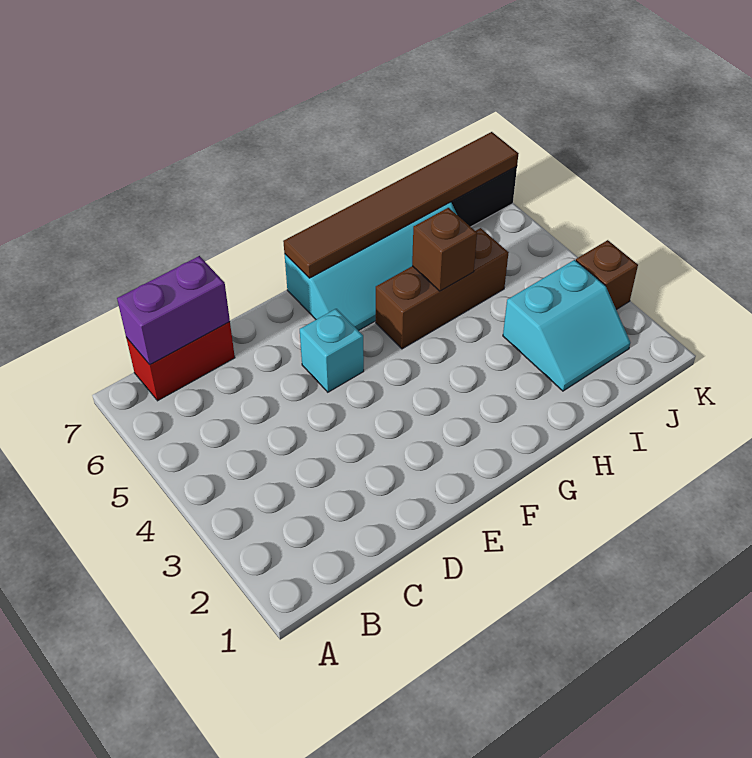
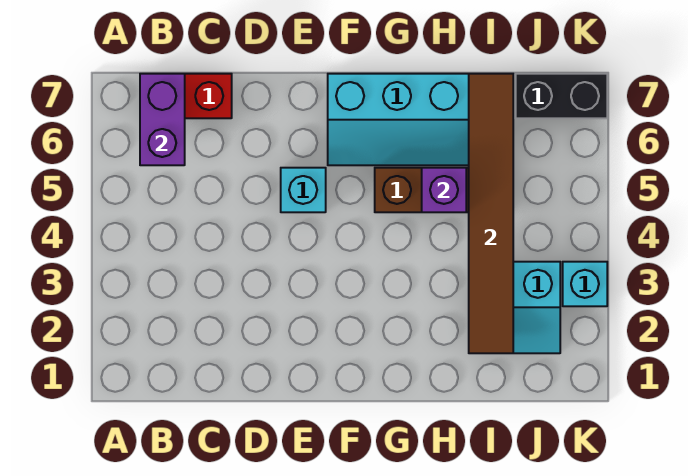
purple brick B7:C7 level 2 -> purple brick B6:B7 level 2
brown tile F7:K7 level 2 -> brown tile I2:I7 level 2
brown brick H5 level 2 -> purple brick H5 level 2
brown brick K3 level 1 -> cyan brick K3 level 1

